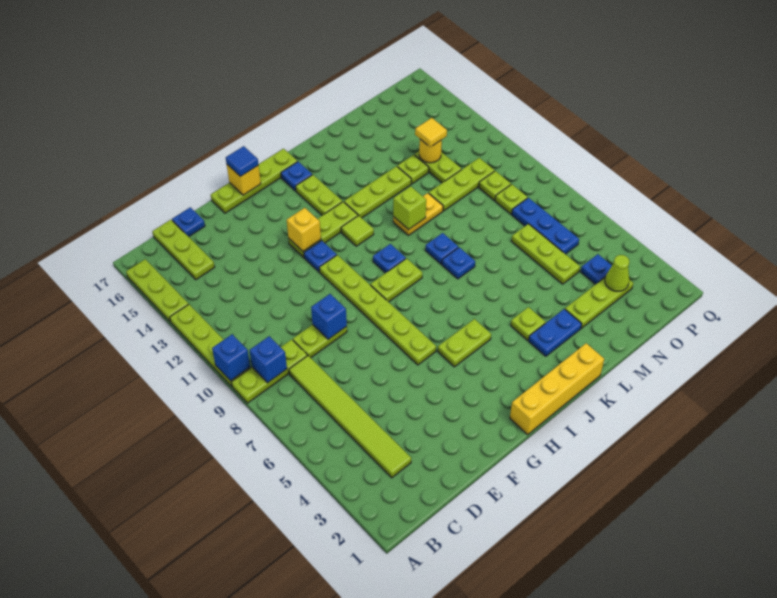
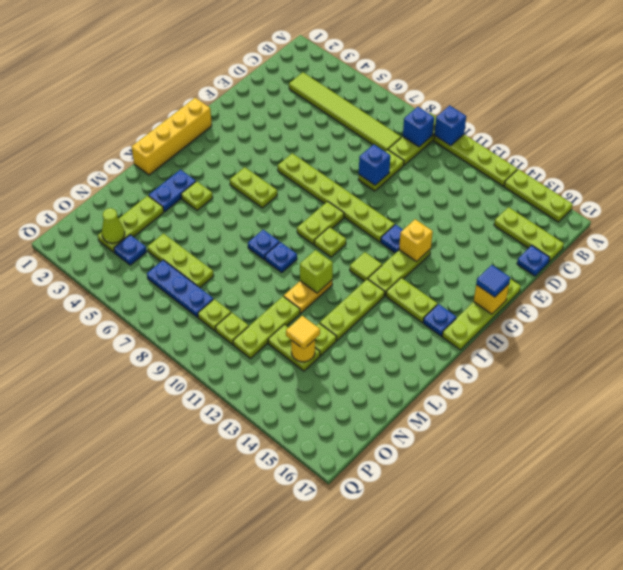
lime plate H5:I5 level 1 -> lime plate I5:I6 level 1
blue plate I10 level 1 -> lime plate I10 level 1

